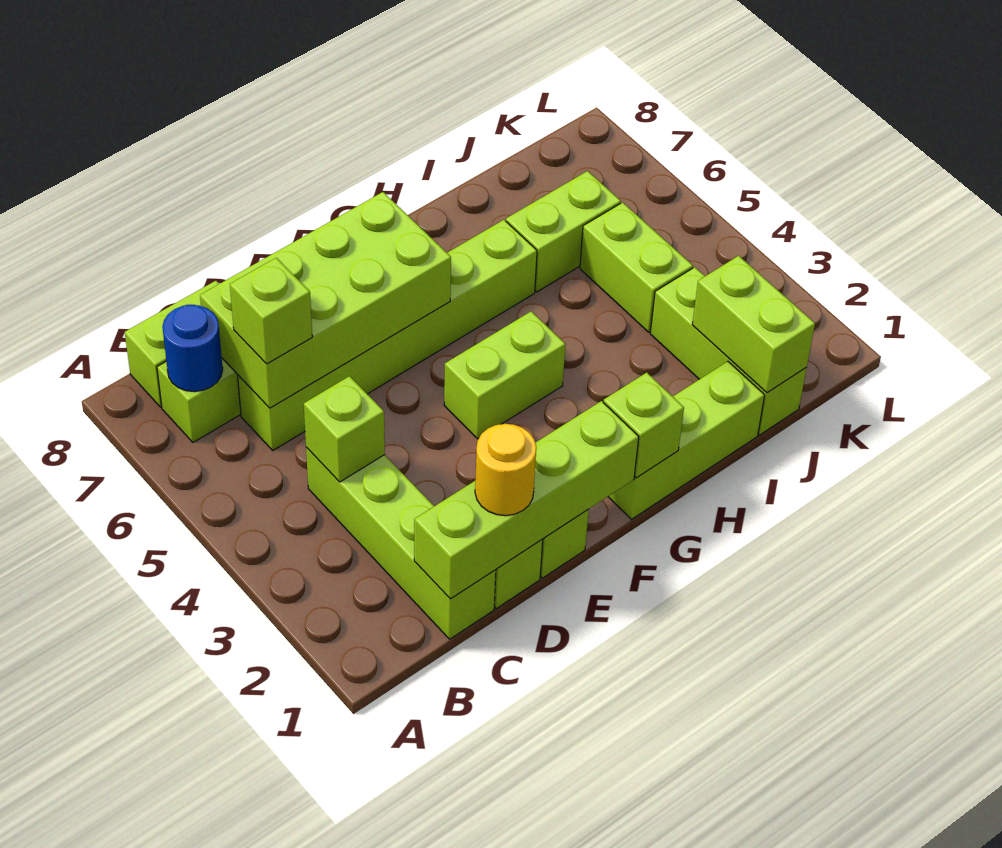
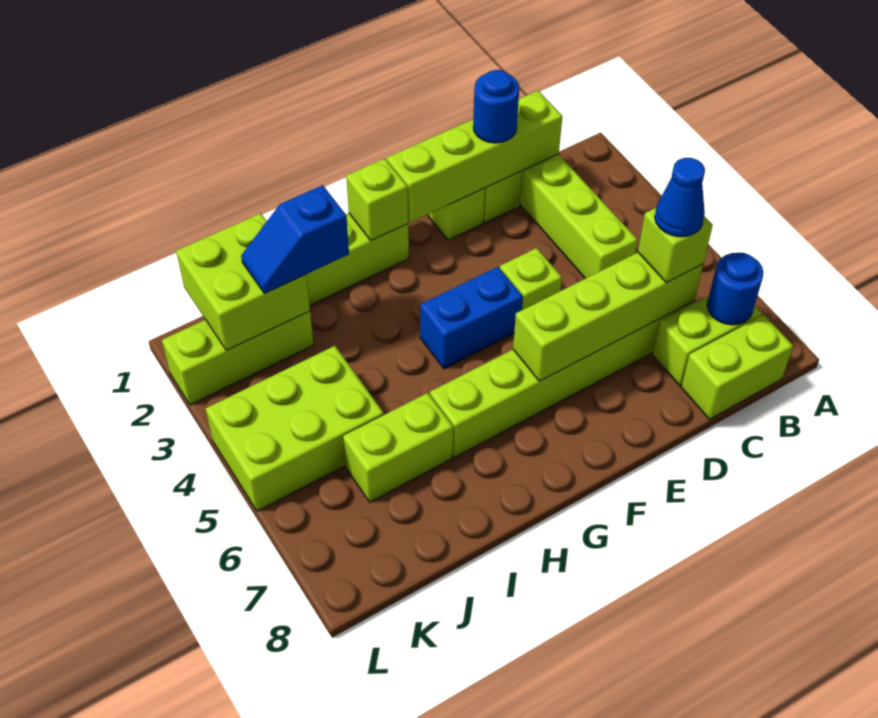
lime brick C4 level 2 -> lime brick E4 level 1
lime brick C6:F7 level 2 -> lime brick C6:F6 level 2
none -> blue cone C6 level 4
yellow round brick D1 level 3 -> blue round brick D1 level 3
lime brick F4:G4 level 1 -> blue brick F4:G4 level 1
none -> blue slope I2:J2 level 3 top I
lime brick J1:J3 level 1 -> lime brick J2:L2 level 1
lime brick J1:J2 level 2 -> lime brick J1:K2 level 2
lime brick J4:J5 level 1 -> lime brick J4:L5 level 1

